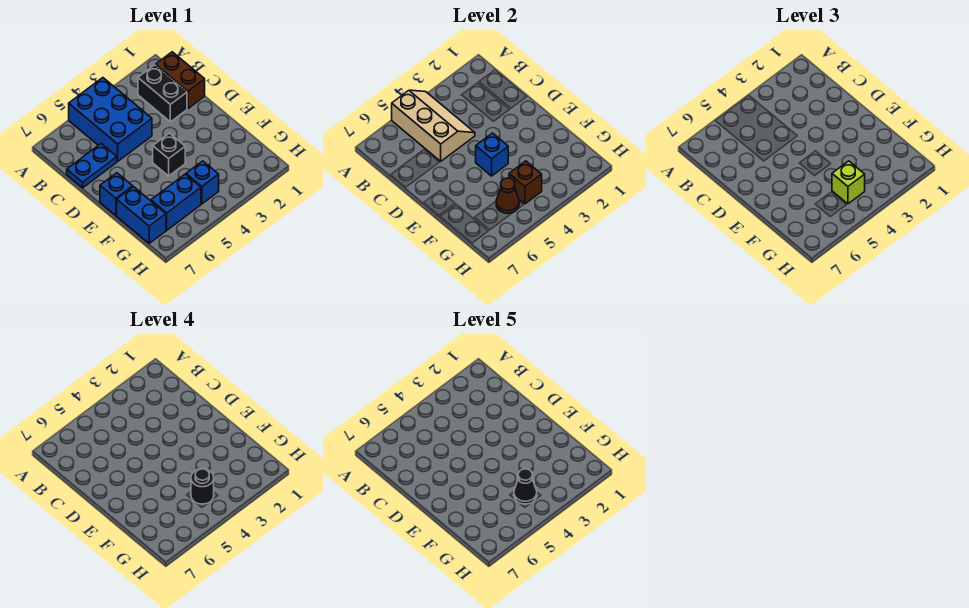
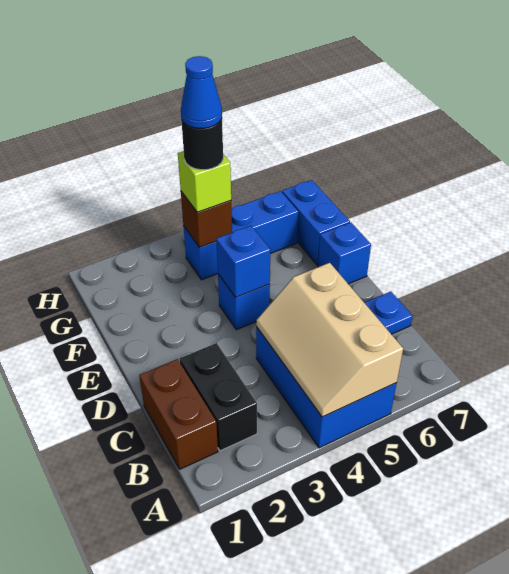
black brick E4 level 1 -> blue brick E4 level 1
black cone G4 level 5 -> blue cone G4 level 5
brown cone G5 level 2 -> none

